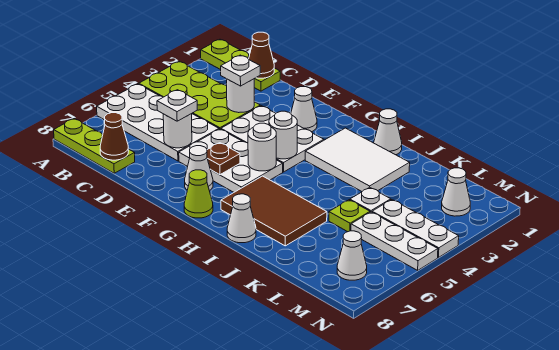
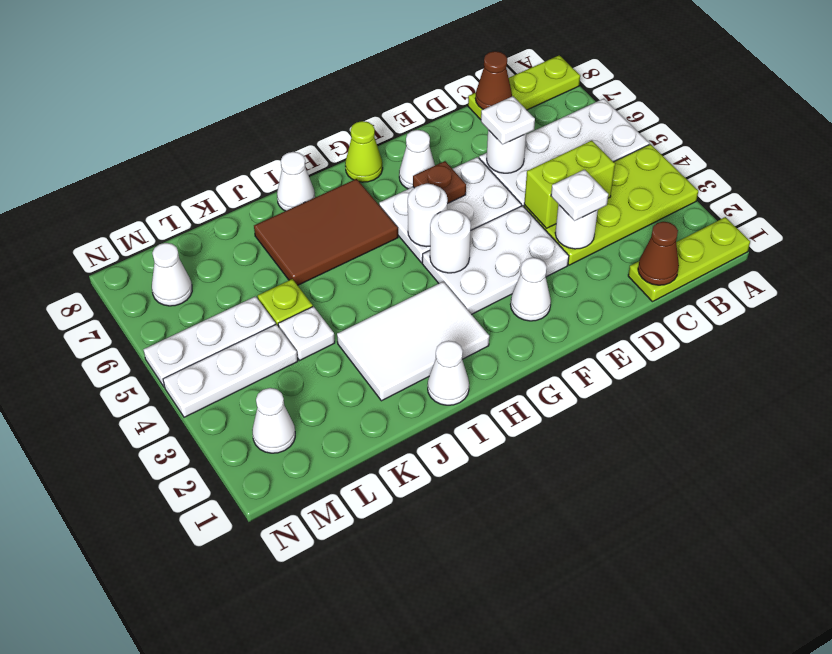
none -> lime brick C4:D4 level 2

